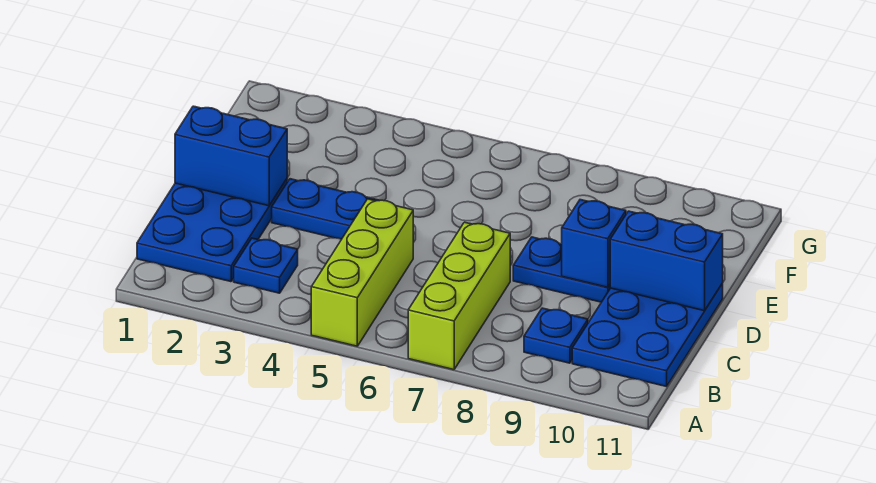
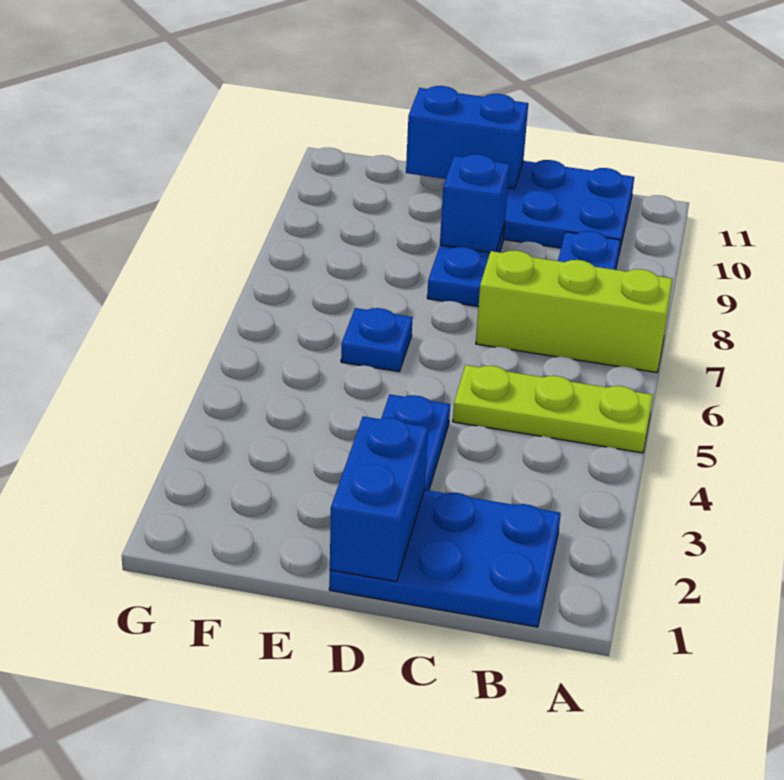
lime brick A5:C5 level 1 -> lime plate A5:C5 level 1
blue plate B3 level 1 -> blue plate E6 level 1
blue brick D10:D11 level 2 -> blue brick D11:E11 level 2

